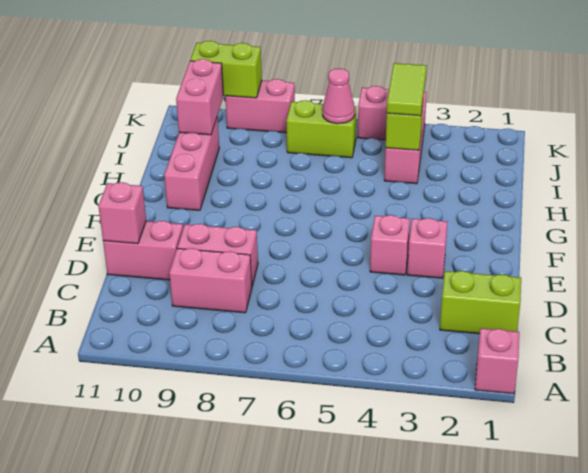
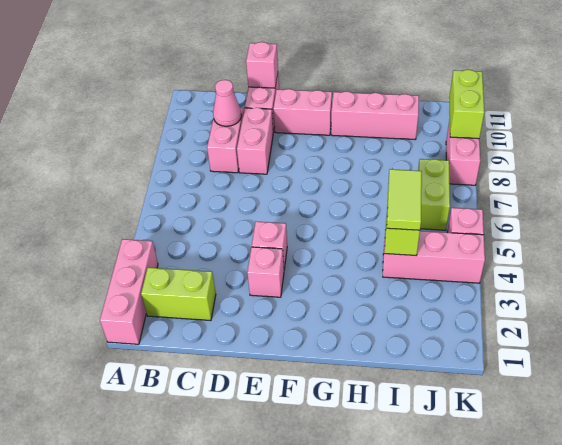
pink brick A1 level 1 -> pink brick A1:A3 level 1
lime brick C1:C2 level 1 -> lime brick B2:C2 level 1
lime tile I4:J4 level 3 -> lime tile I4:I5 level 3
pink brick I10:J10 level 2 -> pink brick E10:F10 level 1
pink cone J6 level 2 -> pink cone C9 level 2

